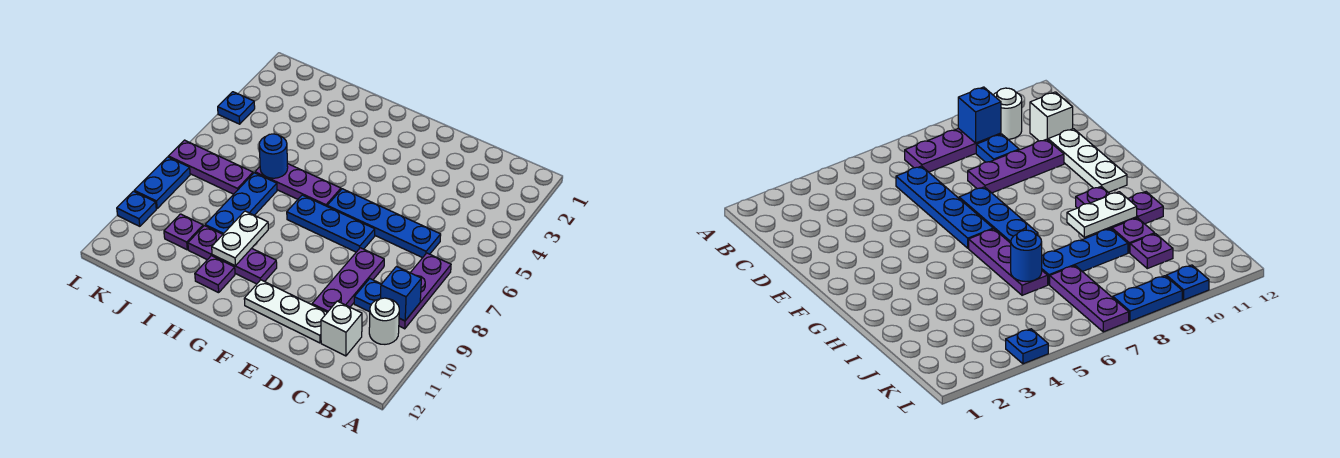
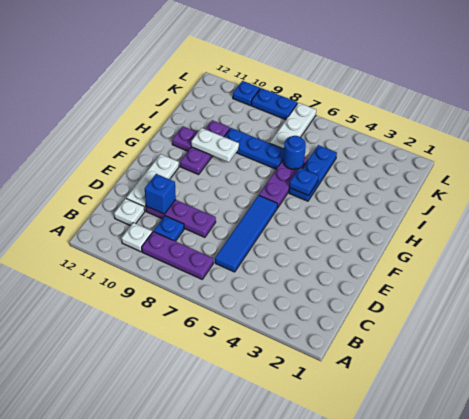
blue brick B9 level 2 -> blue brick D10 level 2
white round brick B10 level 1 -> white plate B10 level 1
blue plate C6:F6 level 1 -> blue tile C6:F6 level 1
white brick C11 level 1 -> white plate C11 level 1
blue plate E7:G7 level 1 -> blue plate H5:J5 level 1
purple plate J7:L7 level 1 -> white plate J7:L7 level 1
purple plate J10 level 1 -> none
blue plate L4 level 1 -> blue plate H5 level 2

